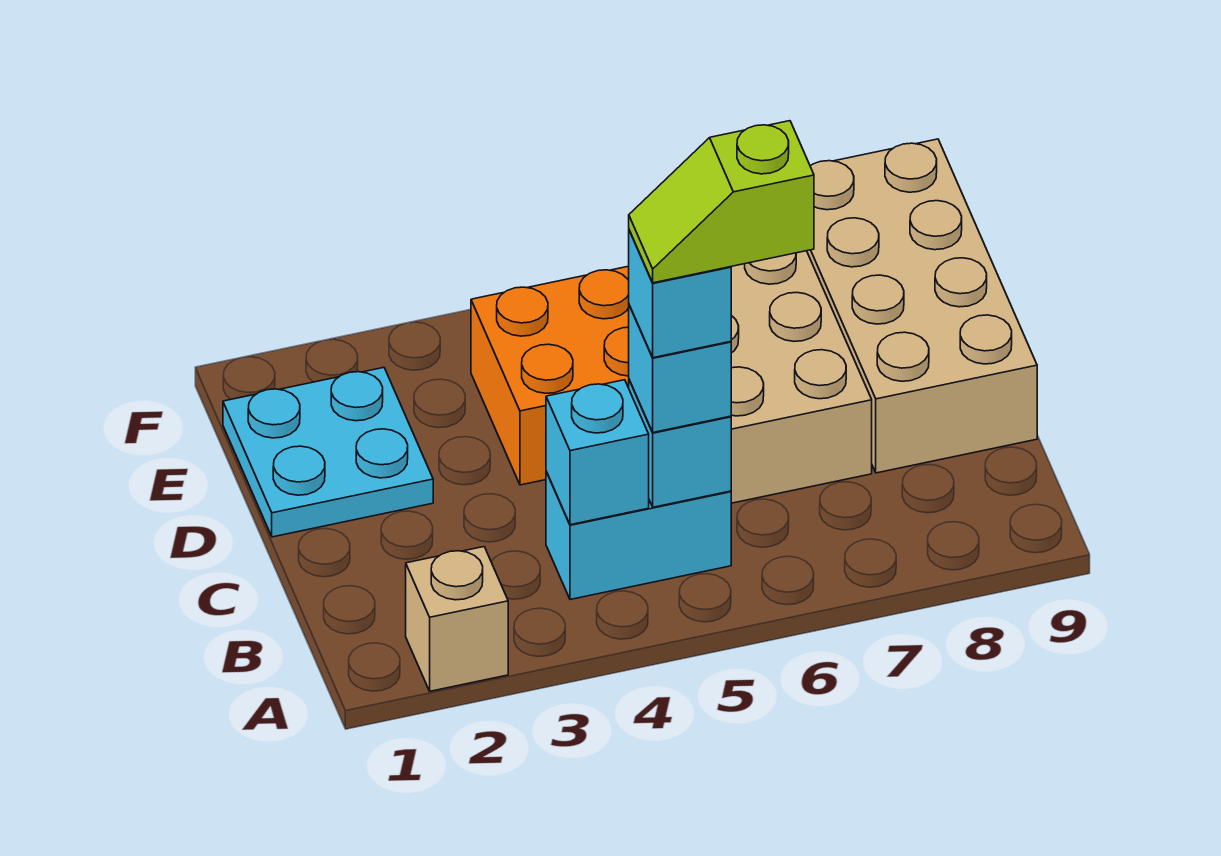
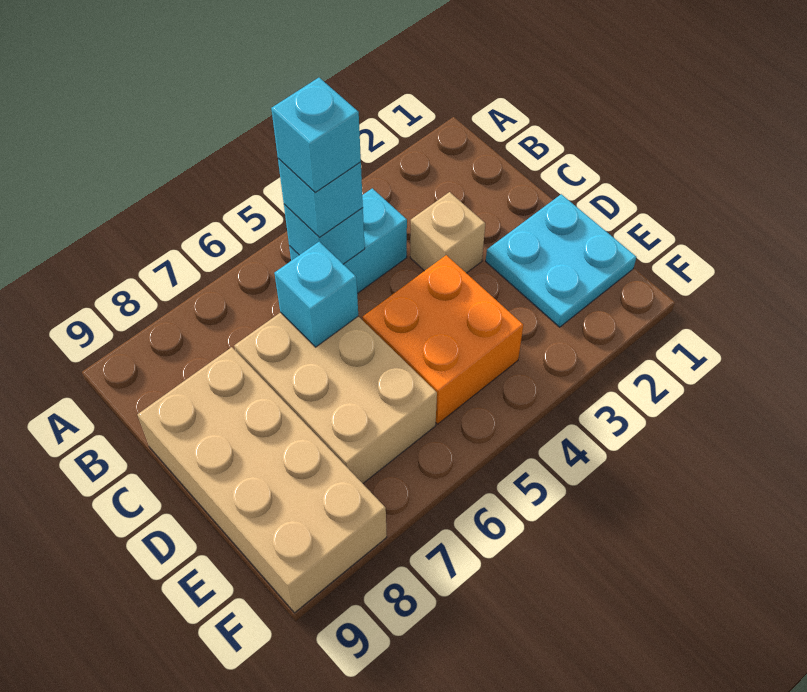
tan brick A2 level 1 -> tan brick C3 level 1
cyan brick B4 level 2 -> cyan brick C6 level 2
lime slope B5:B6 level 5 top 6 -> none

